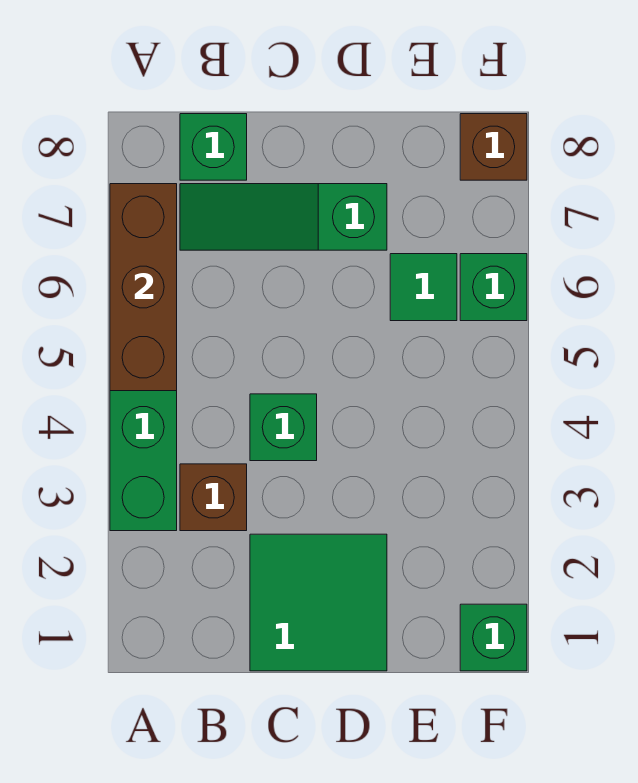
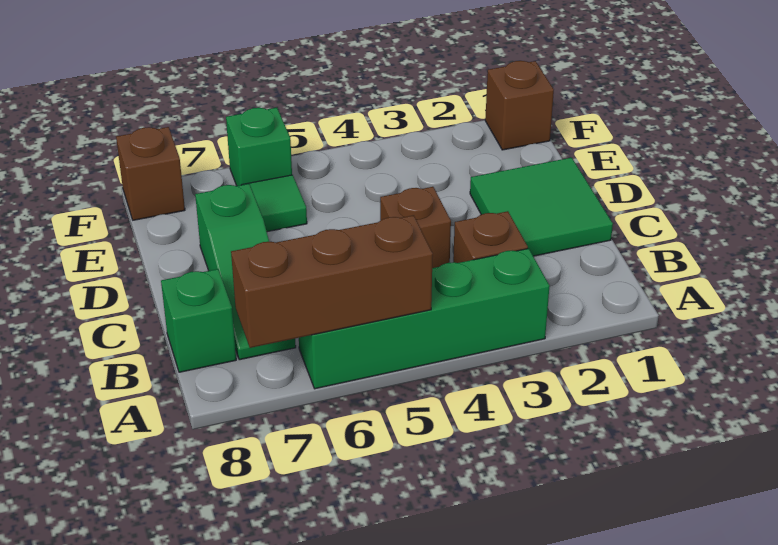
green brick C4 level 1 -> brown brick C4 level 1
green brick F1 level 1 -> brown brick F1 level 1

